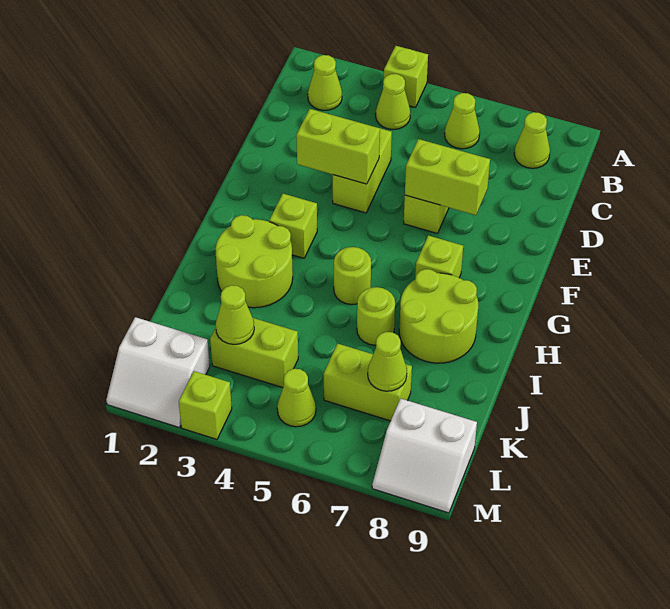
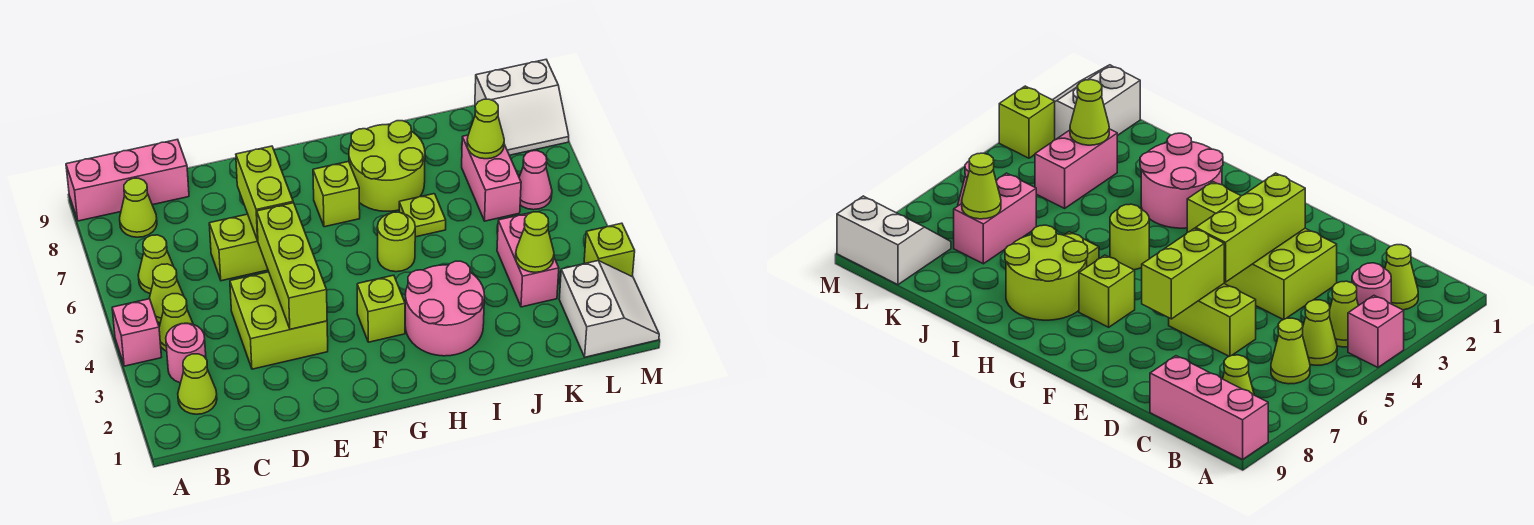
lime brick A4 level 1 -> pink brick A4 level 1
none -> pink brick A9:C9 level 1
none -> pink round brick B3 level 1
lime brick D4:E4 level 1 -> lime brick D3:E4 level 1
lime brick E3:E4 level 2 -> lime brick E3:E5 level 2
lime round brick H2:I3 level 1 -> pink round brick H2:I3 level 1
lime round brick I6 level 1 -> lime plate I6 level 1
lime brick K3:K4 level 1 -> pink brick K3:K4 level 1
lime brick K6:K7 level 1 -> pink brick K6:K7 level 1
lime cone L5 level 1 -> lime cone B5 level 1
none -> pink cone L6 level 1
white slope L8:M9 level 1 top L -> white slope L8:M9 level 1 top 9

